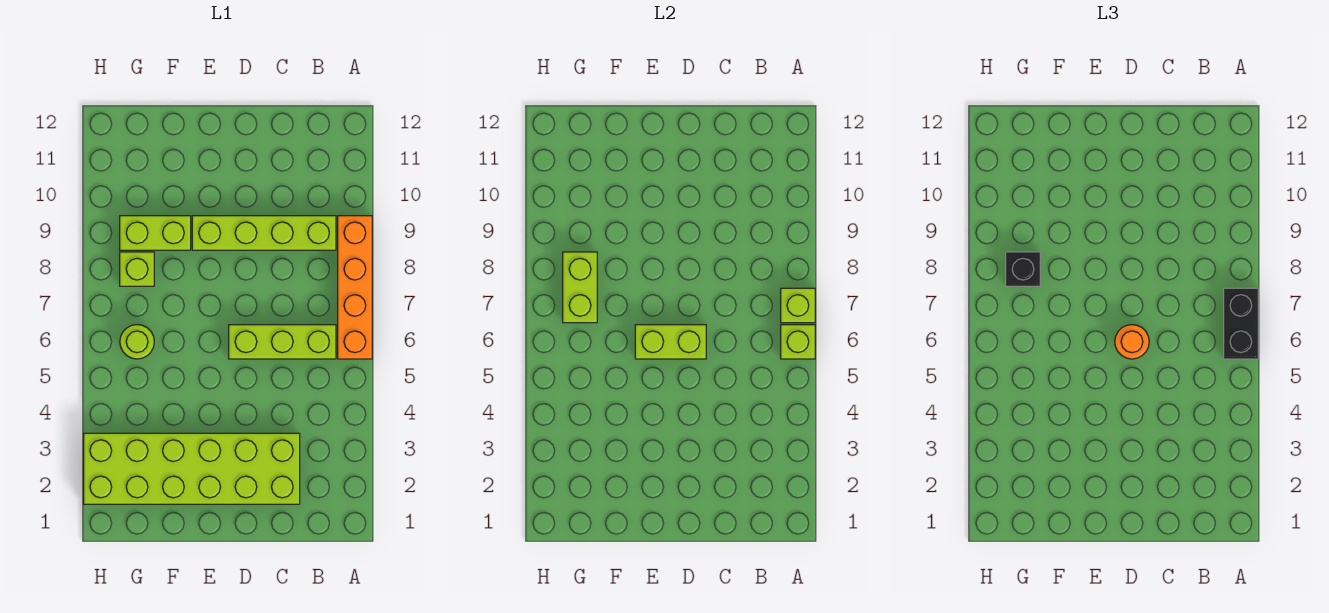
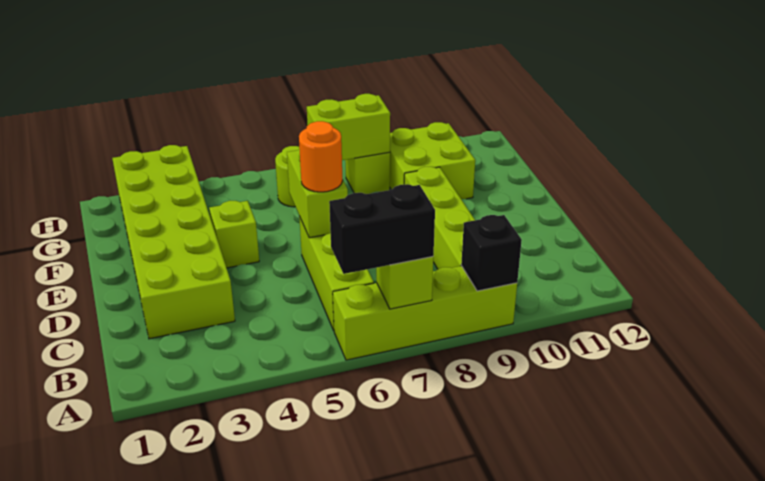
orange brick A6:A9 level 1 -> lime brick A6:A9 level 1
lime brick A6 level 2 -> lime brick E4 level 1
lime brick F9:G9 level 1 -> lime brick F9:G10 level 1
black brick G8 level 3 -> black brick A9 level 2

